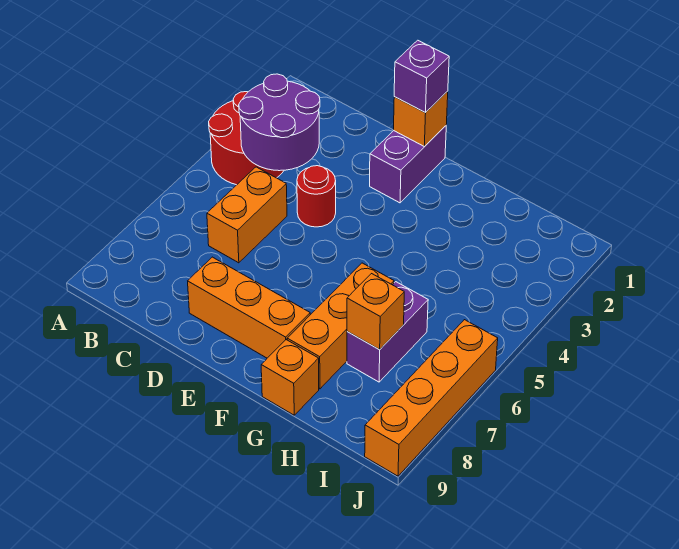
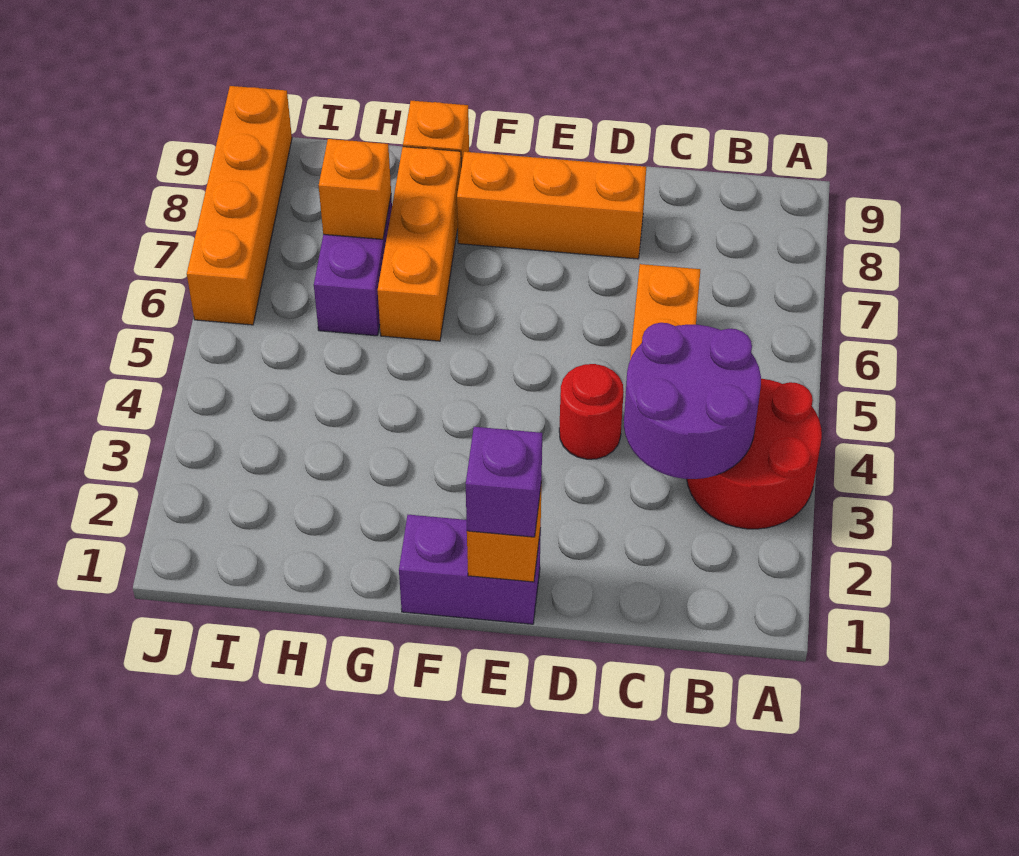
purple brick E1:E2 level 1 -> purple brick E1:F1 level 1

